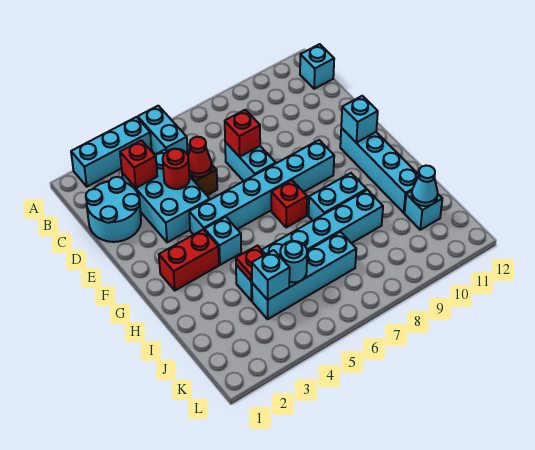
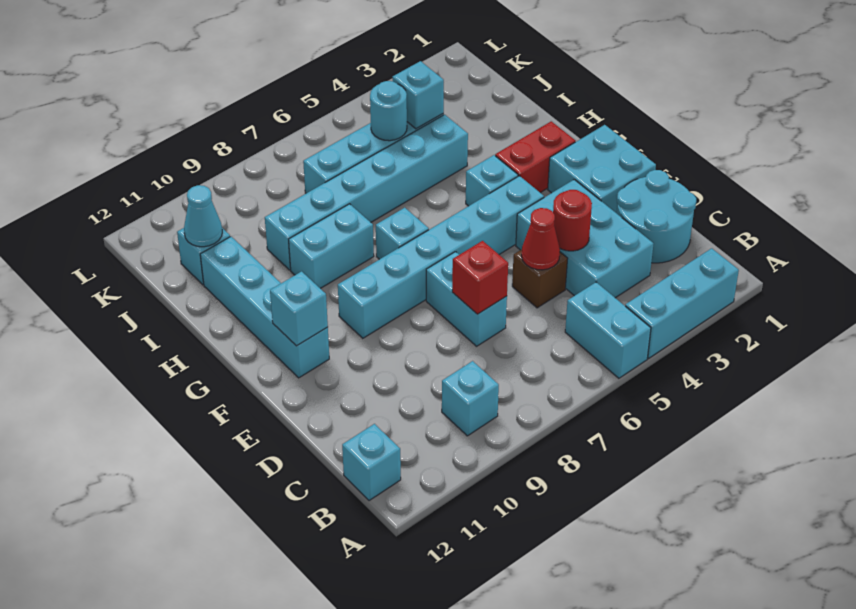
none -> cyan brick B9 level 1
red brick C3 level 2 -> none
none -> cyan brick E1:F2 level 1
red brick G7 level 1 -> cyan brick G7 level 1
red plate I4 level 2 -> none

